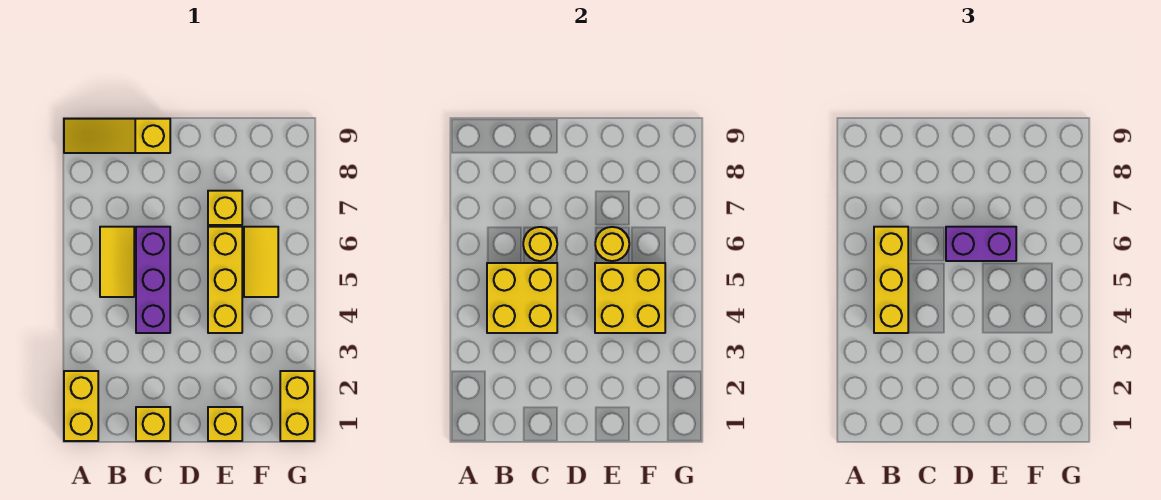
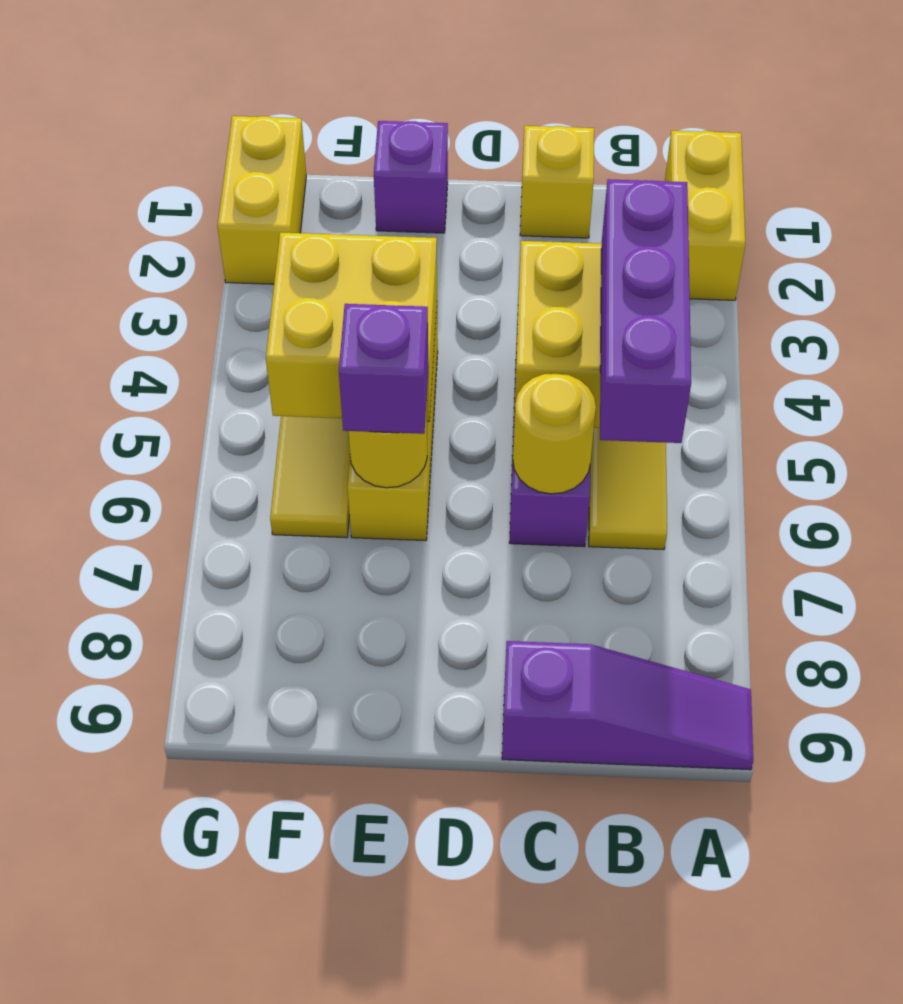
yellow slope A9:C9 level 1 top C -> purple slope A9:C9 level 1 top C
yellow brick B4:B6 level 3 -> purple brick B4:B6 level 3
purple brick D6:E6 level 3 -> purple brick E6 level 3
yellow brick E1 level 1 -> purple brick E1 level 1
yellow brick E7 level 1 -> none

